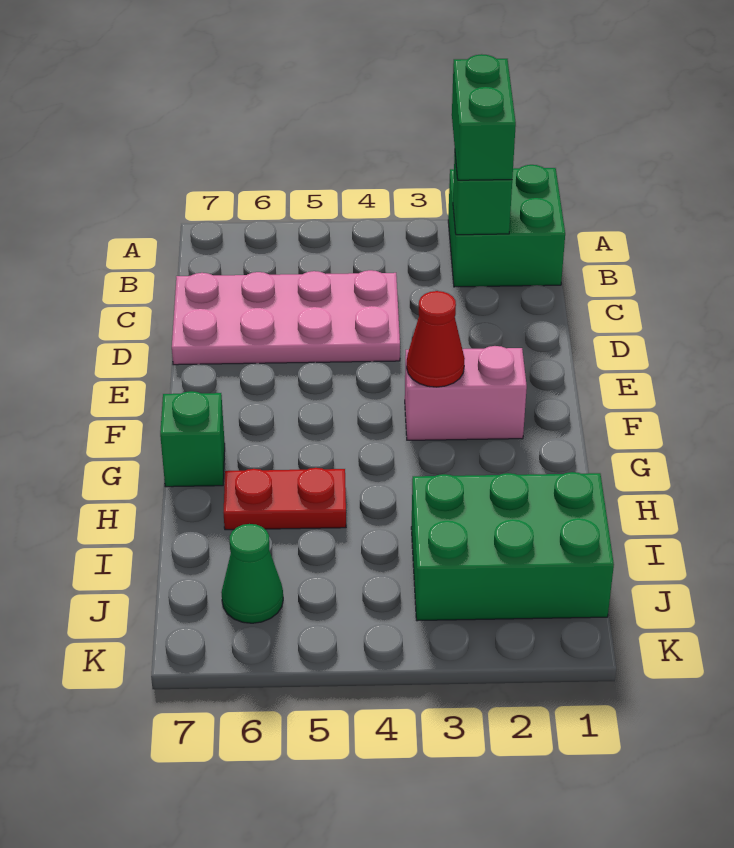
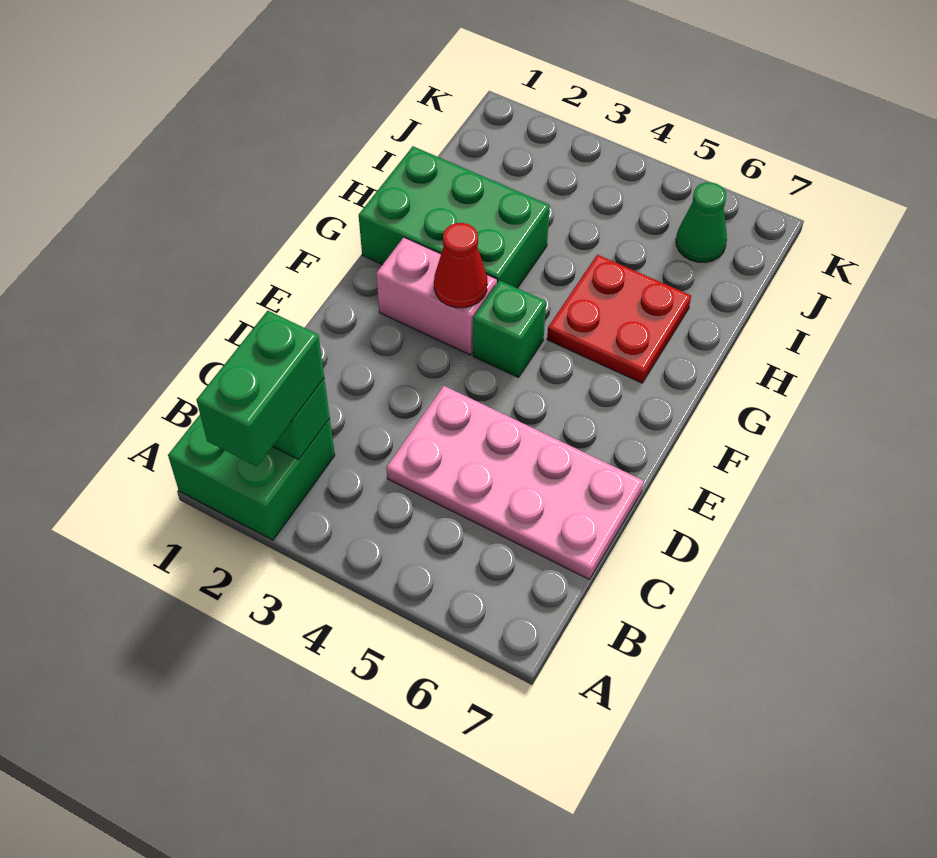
green brick G7 level 1 -> green brick F4 level 1
red plate H5:H6 level 1 -> red plate G5:H6 level 1
green brick I1:J3 level 1 -> green brick G1:H3 level 1

